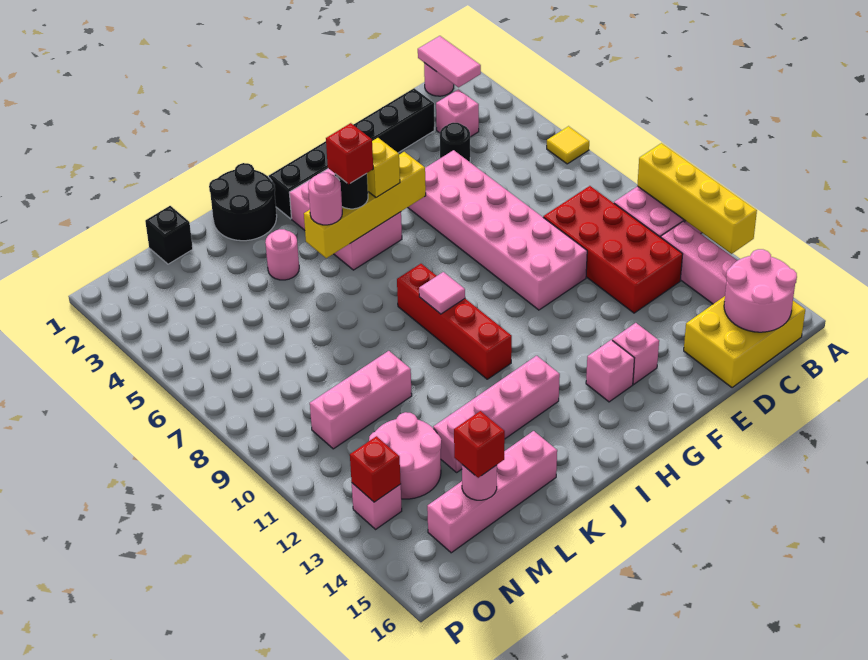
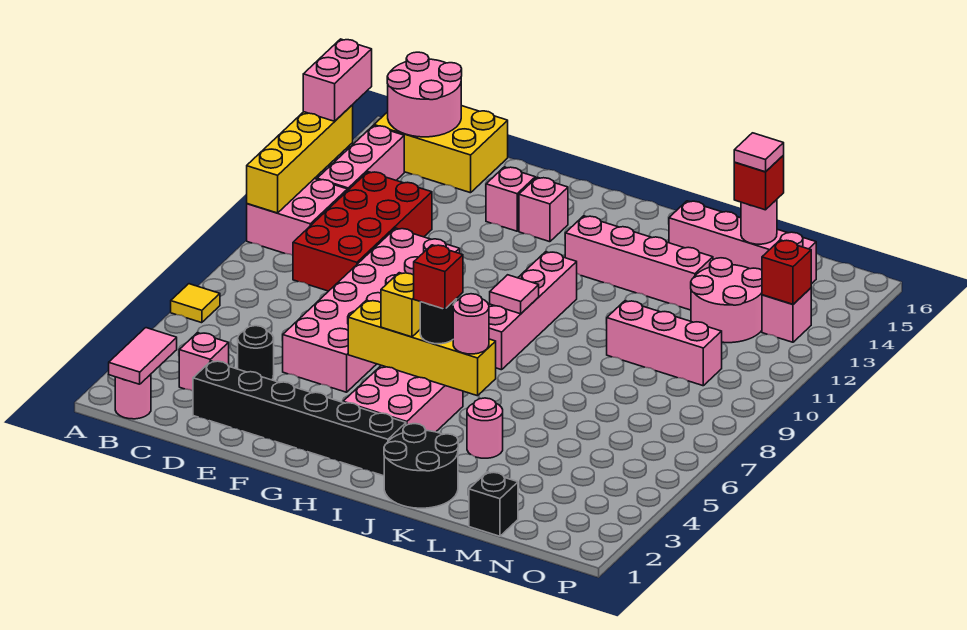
none -> pink brick A13:A14 level 3
red brick I8:I11 level 1 -> pink brick I8:I11 level 1
none -> pink tile M15 level 4

